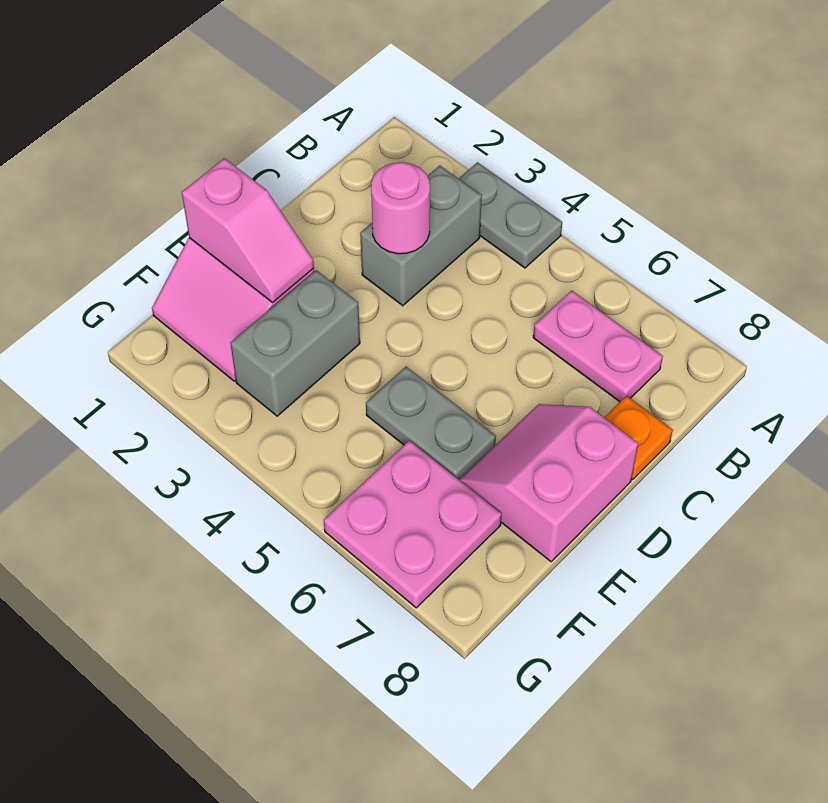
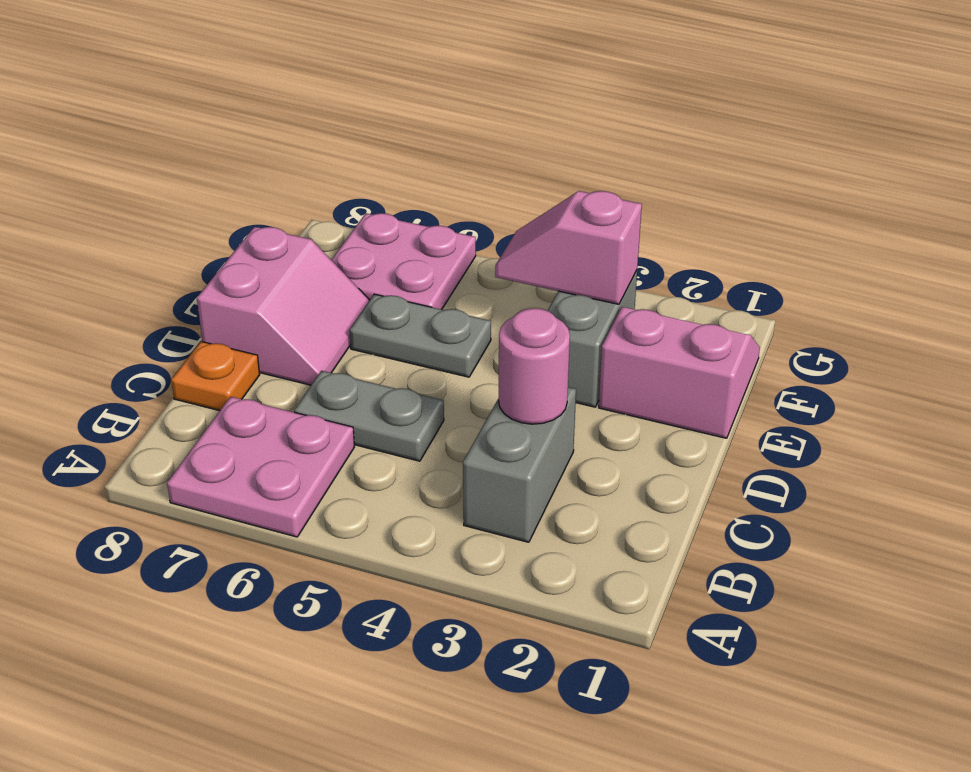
grey plate A3:A4 level 1 -> grey plate C5:C6 level 1
pink plate B6:B7 level 1 -> pink plate A6:B7 level 1
pink slope E1:E2 level 2 top 1 -> pink slope F3:F4 level 2 top 3

